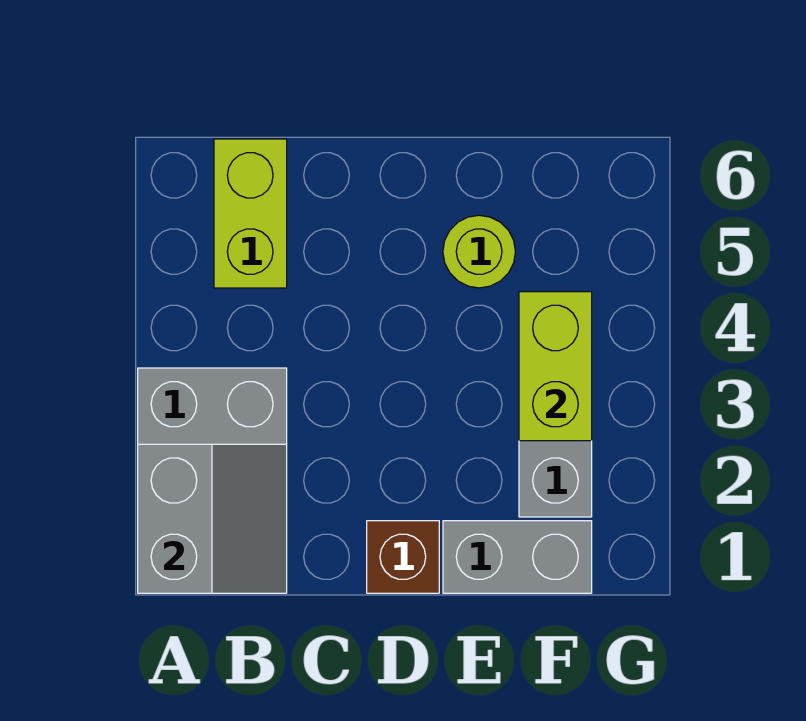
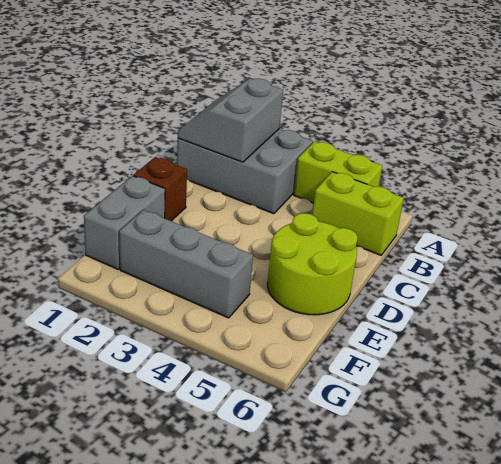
grey slope A1:B2 level 2 top A -> grey slope A1:B2 level 2 top 2
lime round brick E5 level 1 -> lime round brick D5:E6 level 1
lime brick F3:F4 level 2 -> lime brick A4:A5 level 1

